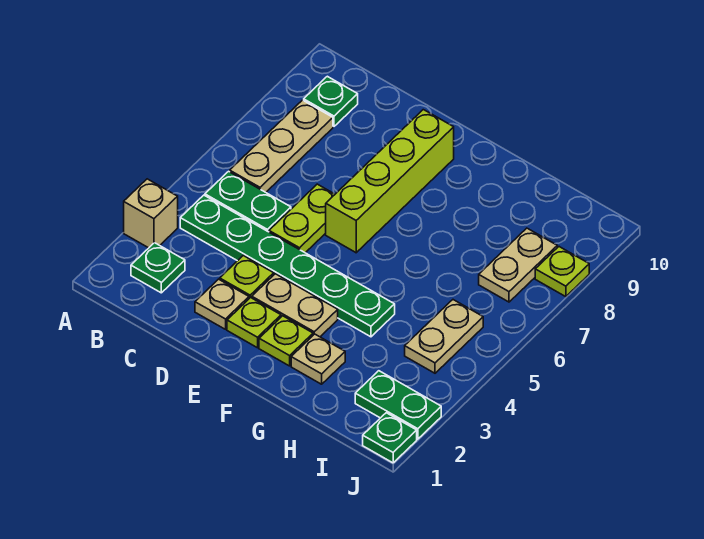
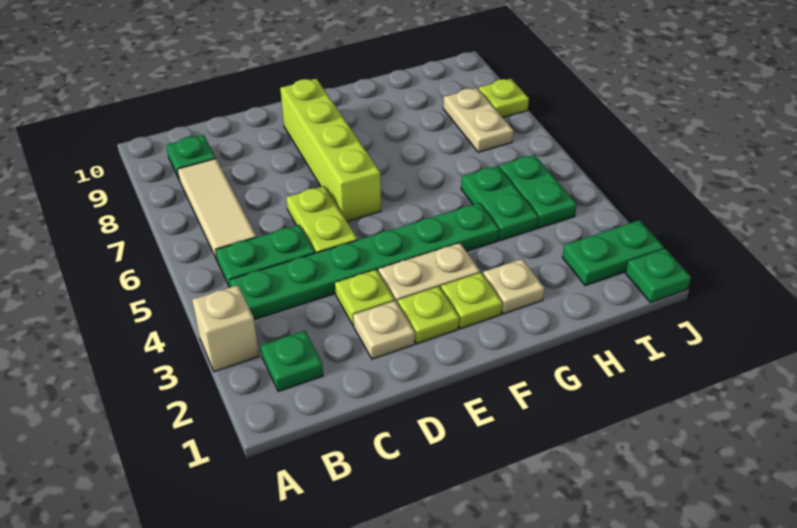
tan plate B6:B8 level 1 -> tan tile B6:B8 level 1
none -> green plate H4:H5 level 1
tan plate I4:I5 level 1 -> green plate I4:I5 level 1

